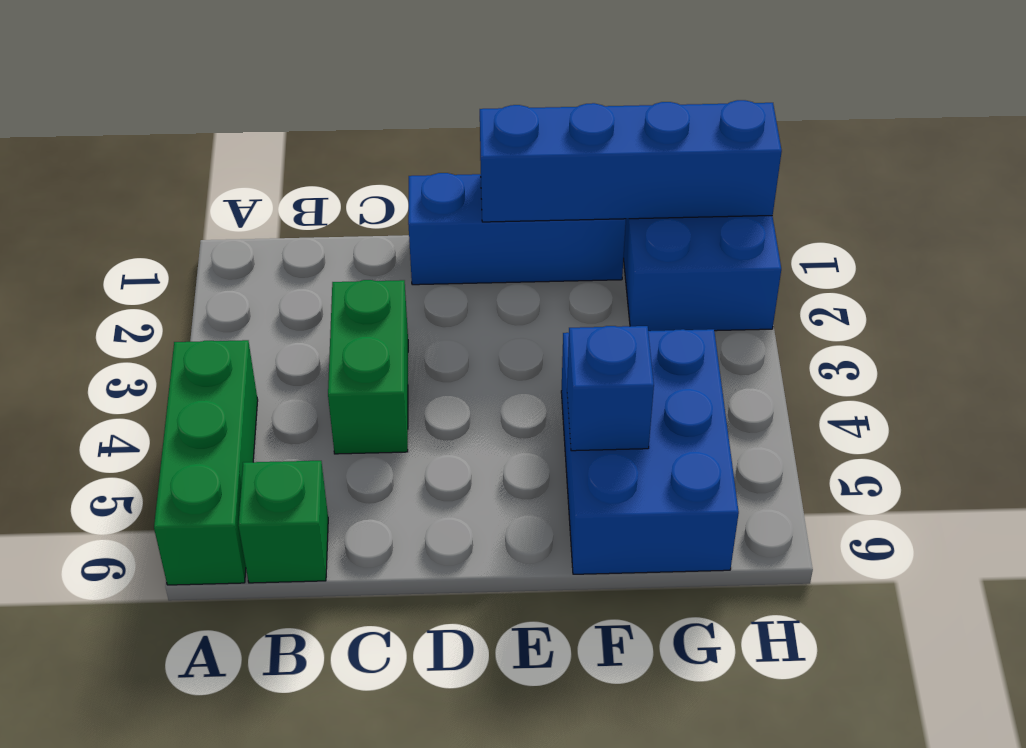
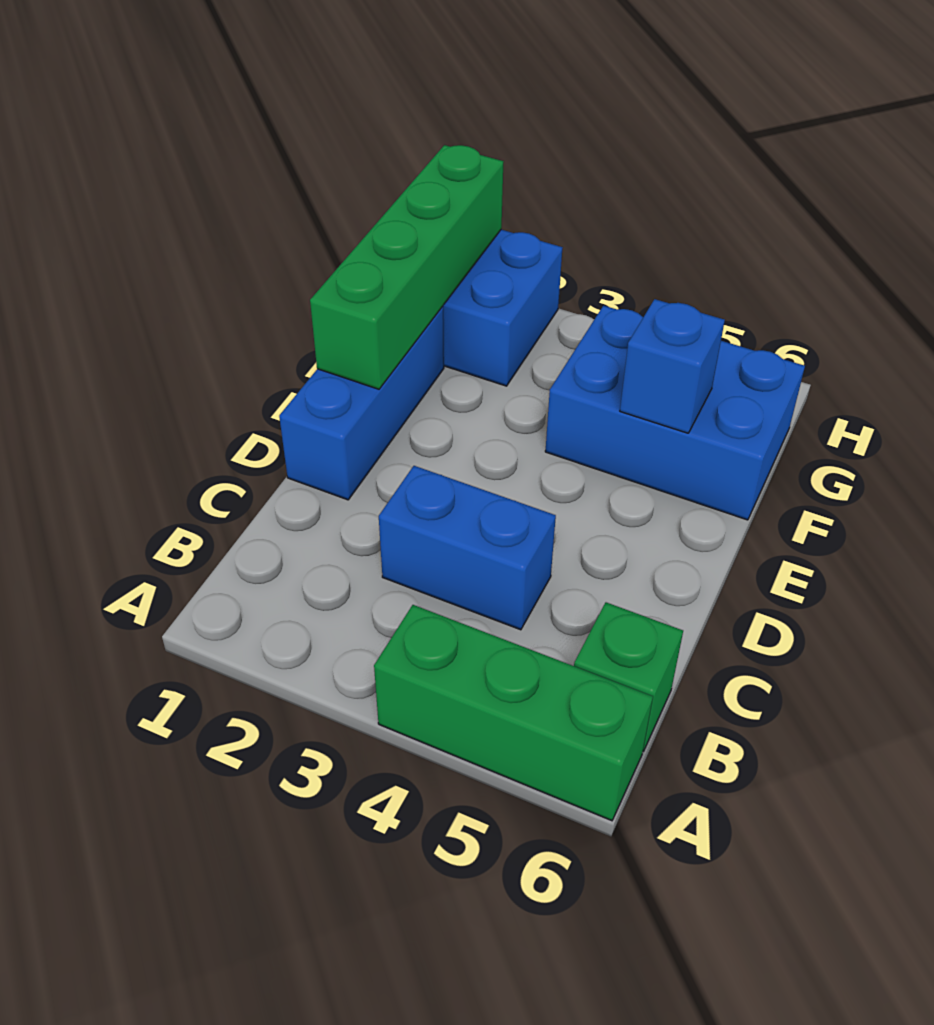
green brick C3:C4 level 1 -> blue brick C3:C4 level 1
blue brick E1:H1 level 2 -> green brick E1:H1 level 2

